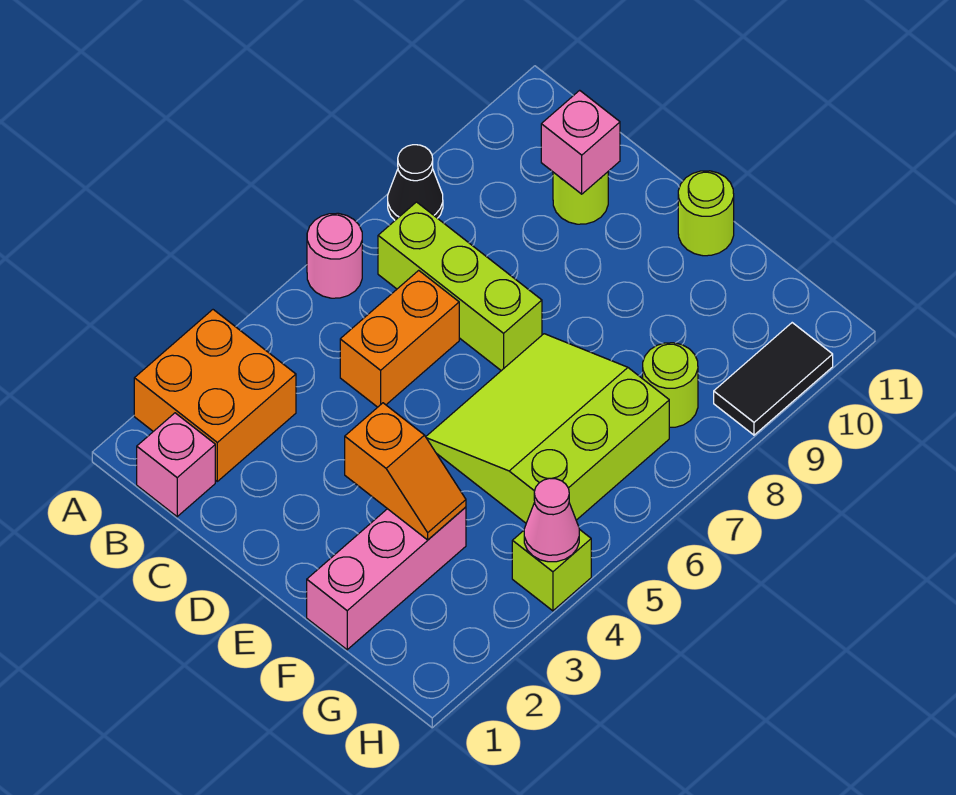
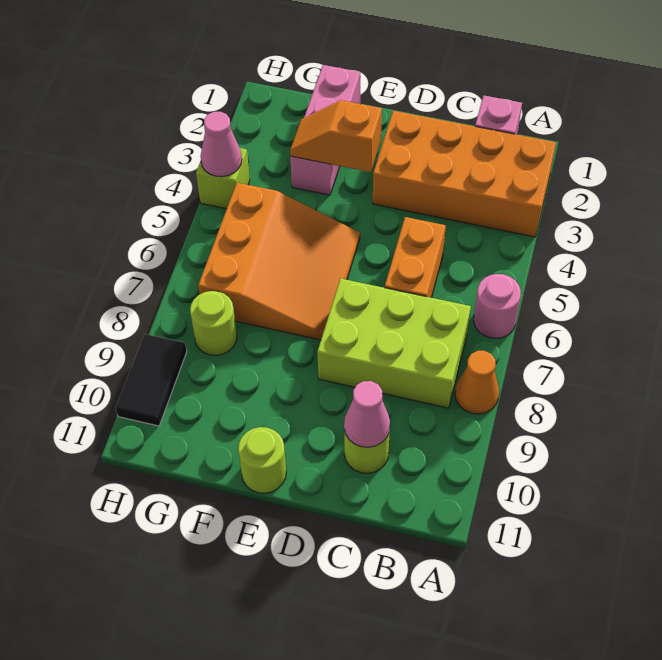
orange brick A2:B3 level 1 -> orange brick A2:D3 level 1
black cone A8 level 1 -> orange cone A8 level 1
lime brick B7:D7 level 1 -> lime brick B7:D8 level 1
pink brick C10 level 2 -> pink cone C10 level 2
lime slope E5:G7 level 1 top G -> orange slope E5:G7 level 1 top G

